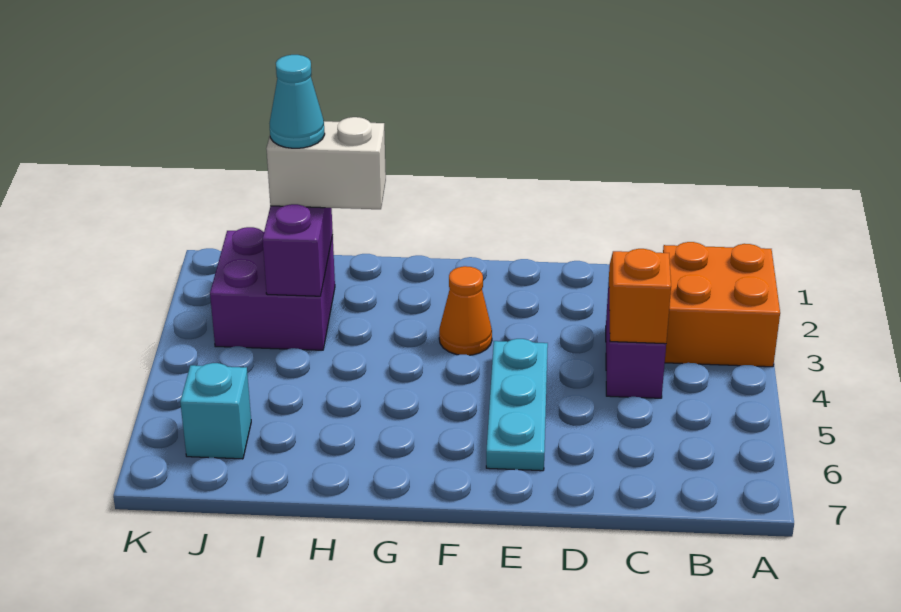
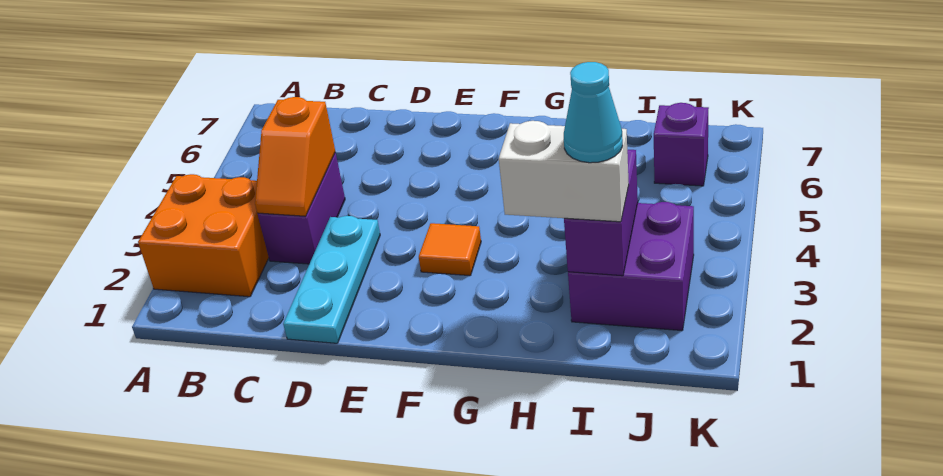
cyan plate E4:E6 level 1 -> cyan plate D1:D3 level 1
orange cone F3 level 1 -> orange tile F3 level 1
cyan brick J6 level 1 -> purple brick J6 level 1

